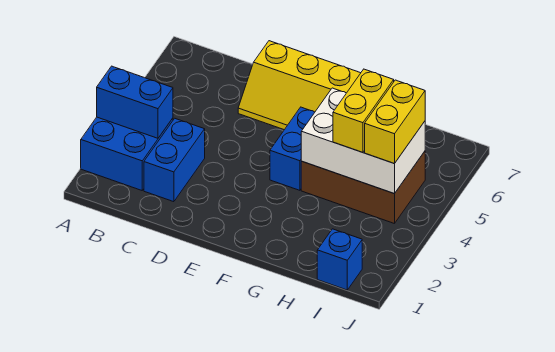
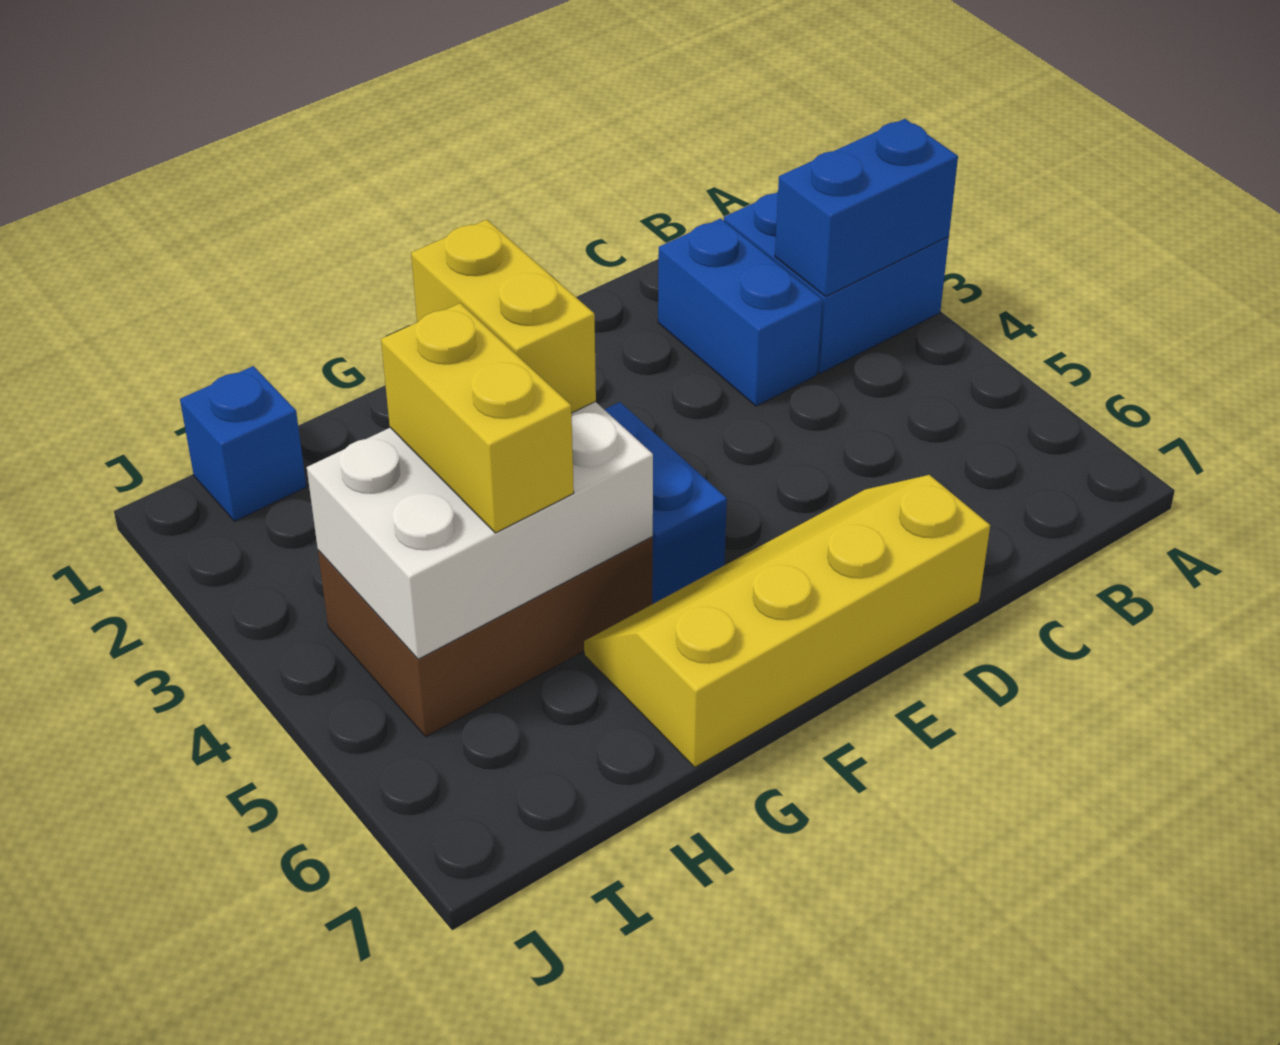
yellow brick I4:I5 level 3 -> yellow brick G3:G4 level 3

